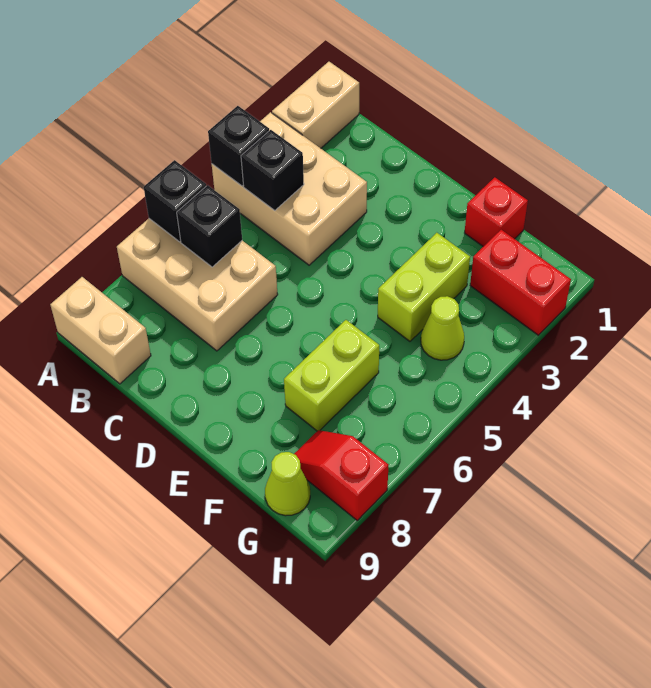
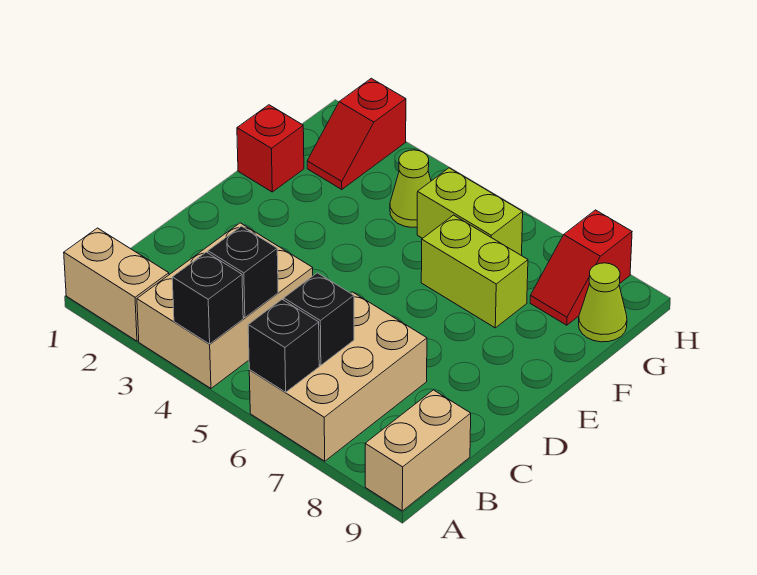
lime brick F3:F4 level 1 -> lime brick G5:G6 level 1
red brick G2:H2 level 1 -> red slope G2:H2 level 1 top H

